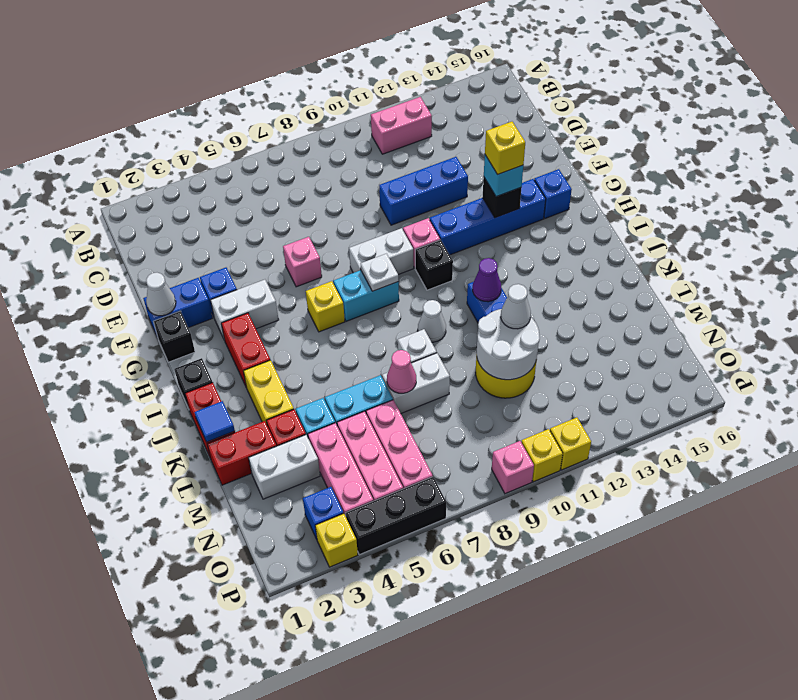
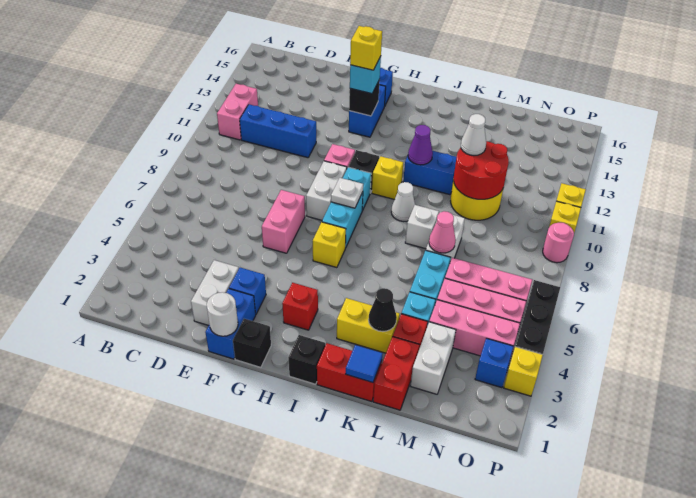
blue brick E10:E12 level 1 -> blue brick C11:E11 level 1
white cone F1 level 2 -> white round brick F1 level 2
pink brick F6 level 1 -> pink brick F6:F7 level 1
white brick G3:G4 level 1 -> white brick E2:E3 level 1
blue brick G11:G14 level 1 -> blue brick G13:G14 level 1
red brick H3:I3 level 1 -> red brick H3 level 1
none -> cyan brick H9 level 1
none -> yellow brick I10 level 1
none -> black cone K3 level 2
white round brick L10:M11 level 2 -> red round brick L10:M11 level 2
pink brick P9 level 1 -> pink round brick P9 level 1

